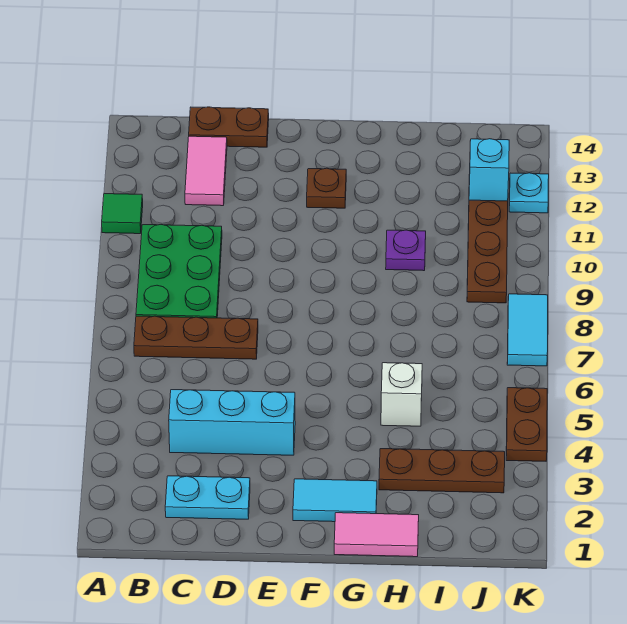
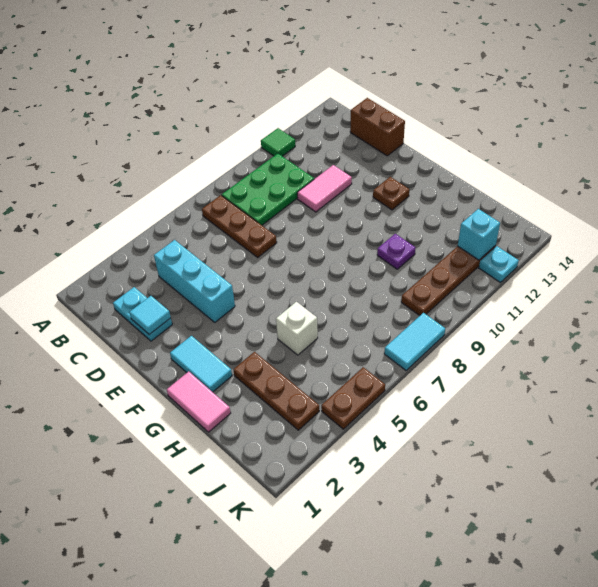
pink tile C12:C13 level 1 -> pink tile D10:D11 level 1
brown plate C14:D14 level 1 -> brown brick C14:D14 level 1
none -> cyan tile D2 level 2

